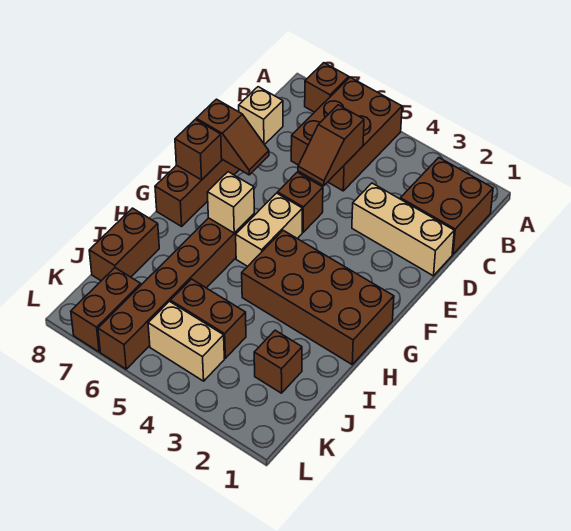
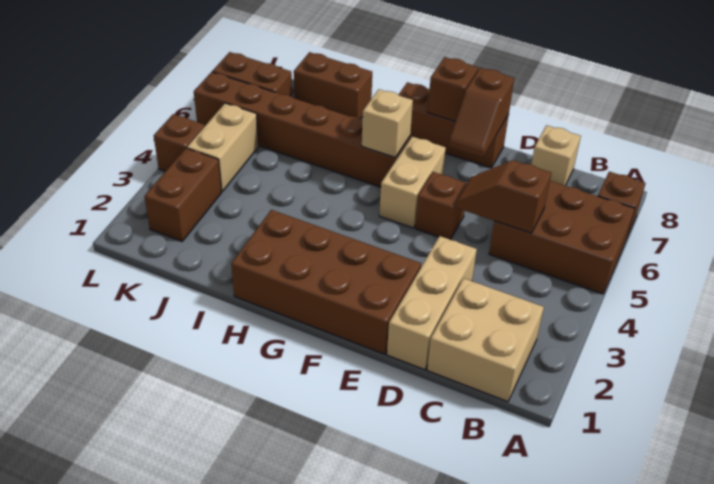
brown brick B1:C2 level 1 -> tan brick B1:C2 level 1
tan brick F5:G5 level 1 -> tan brick F5:F6 level 1
brown brick G1:H4 level 1 -> brown brick E1:H2 level 1
brown brick J2 level 1 -> brown brick L4 level 1
brown brick J4:J5 level 1 -> brown brick K2:K3 level 1

